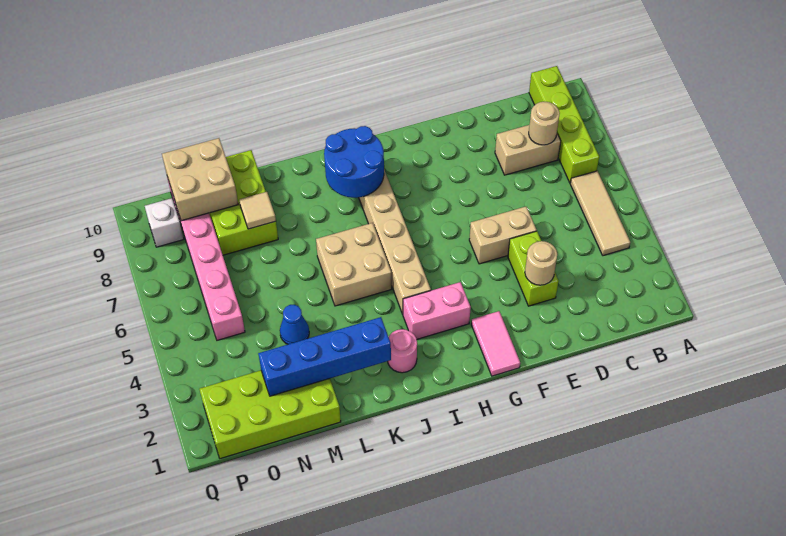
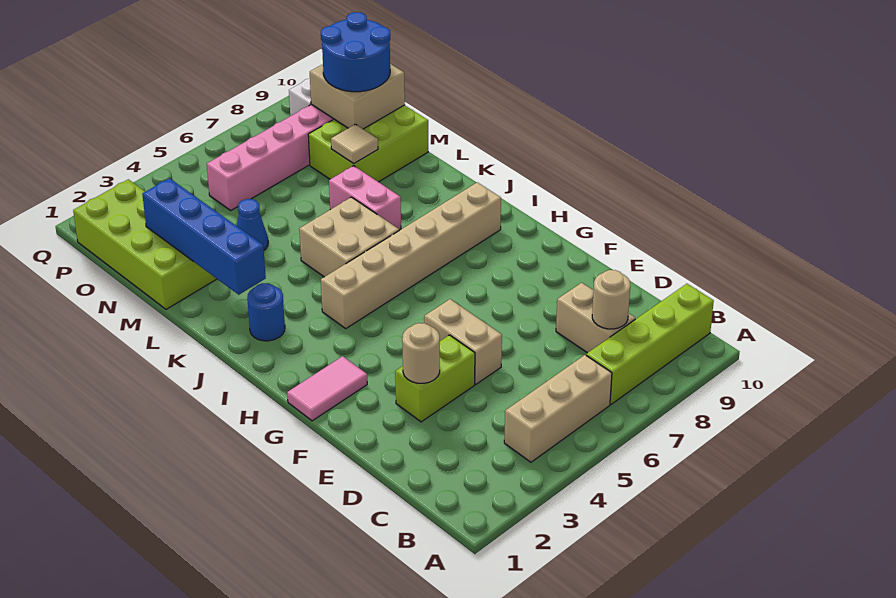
tan tile B4:B6 level 1 -> tan brick B4:B6 level 1
pink brick H3:I3 level 1 -> pink brick K7:L7 level 1
blue round brick I8:J9 level 2 -> blue round brick N9:O10 level 3
pink round brick J2 level 1 -> blue round brick J2 level 1

